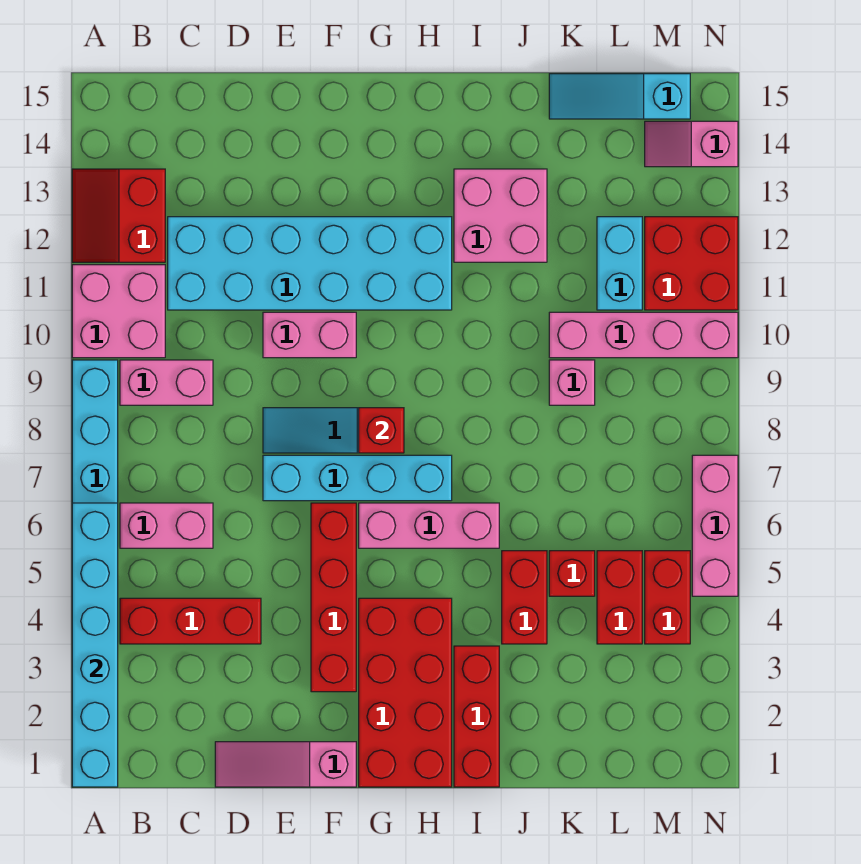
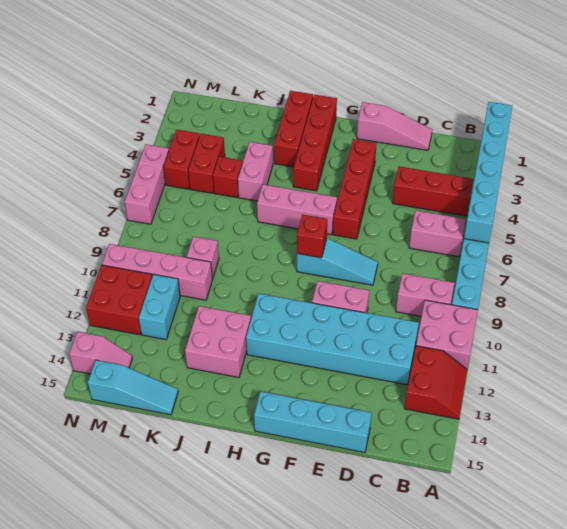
cyan brick E7:H7 level 1 -> cyan brick D15:G15 level 1
red brick G1:H4 level 1 -> red brick H1:H4 level 1
red brick J4:J5 level 1 -> pink brick J4:J5 level 1

